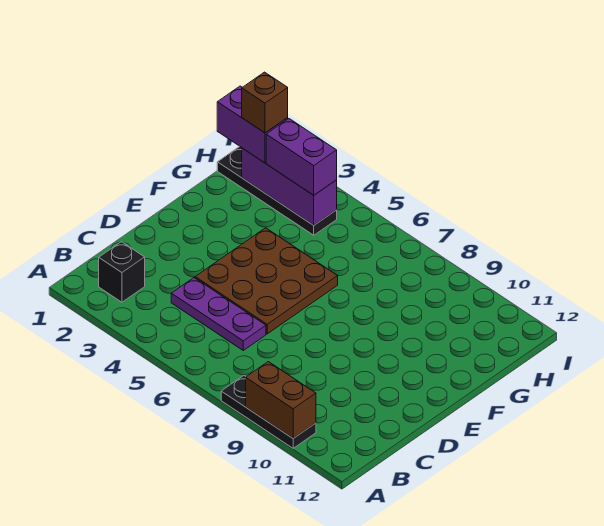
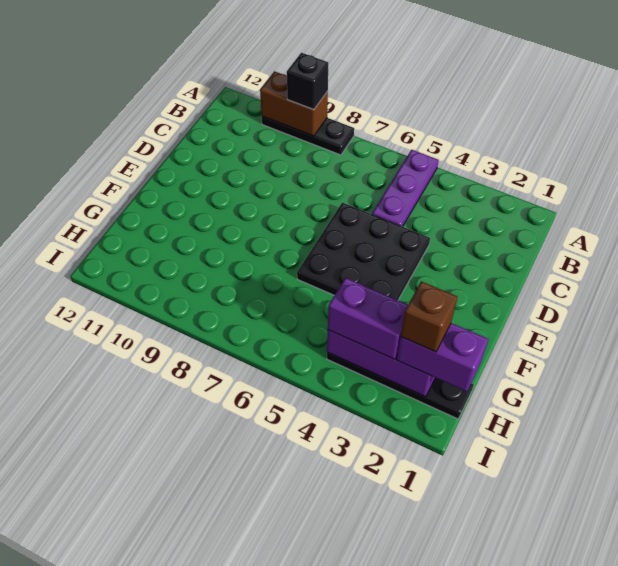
black brick B2 level 1 -> black brick A9 level 3
purple plate C4:C6 level 1 -> purple plate A5:C5 level 1
brown plate D4:F6 level 1 -> black plate D4:F6 level 1

